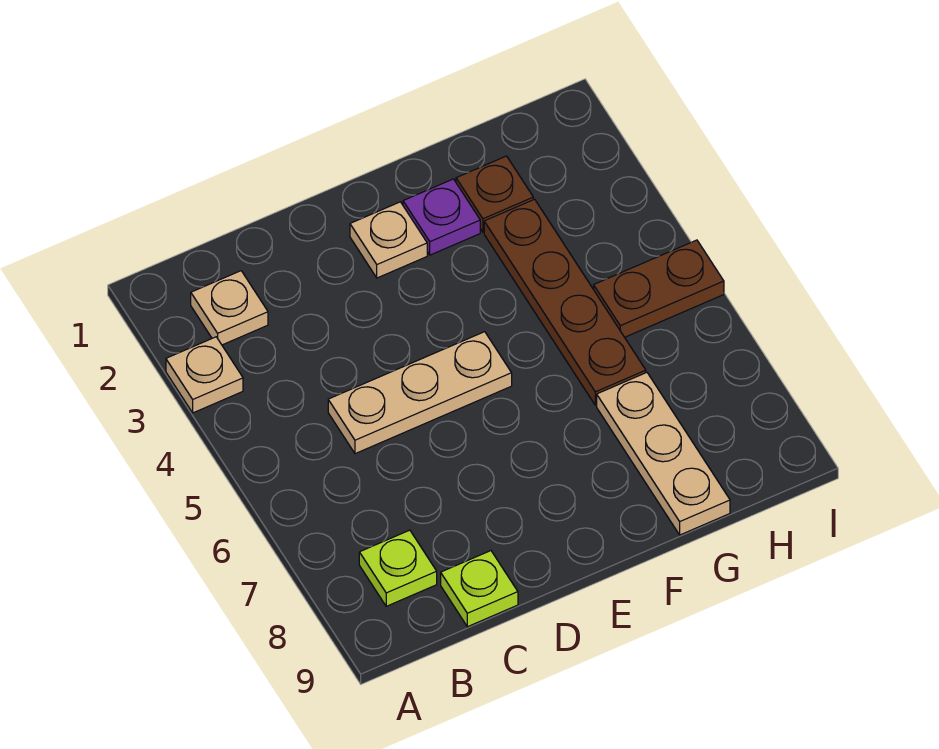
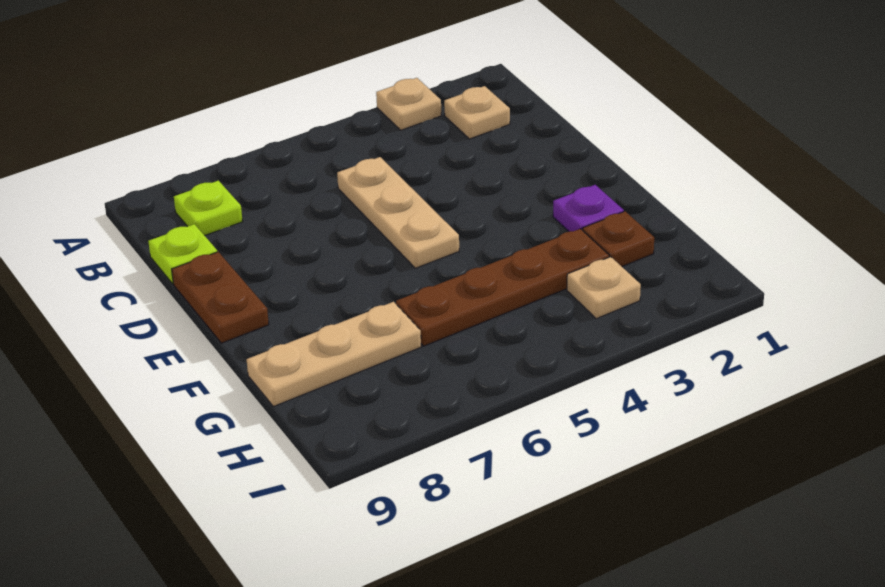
tan plate E2 level 1 -> tan plate H3 level 1
brown plate H5:I5 level 1 -> brown plate D9:E9 level 1

